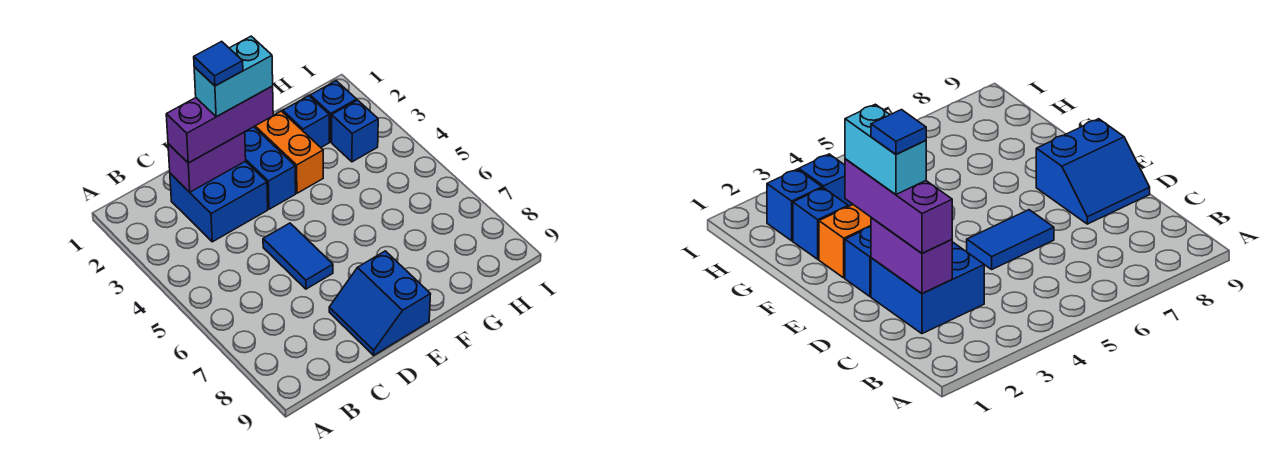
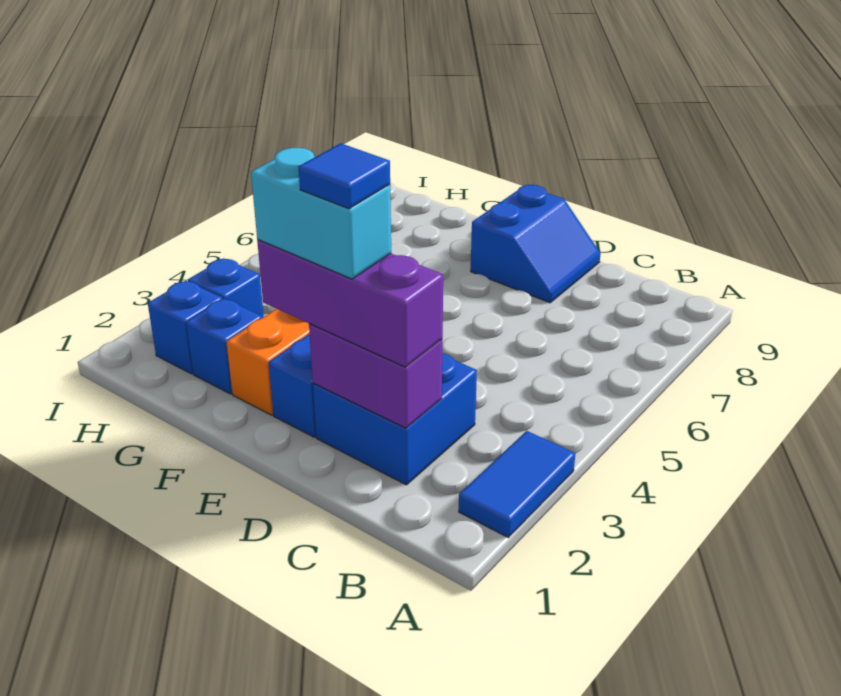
blue tile D5:D6 level 1 -> blue tile A2:A3 level 1

